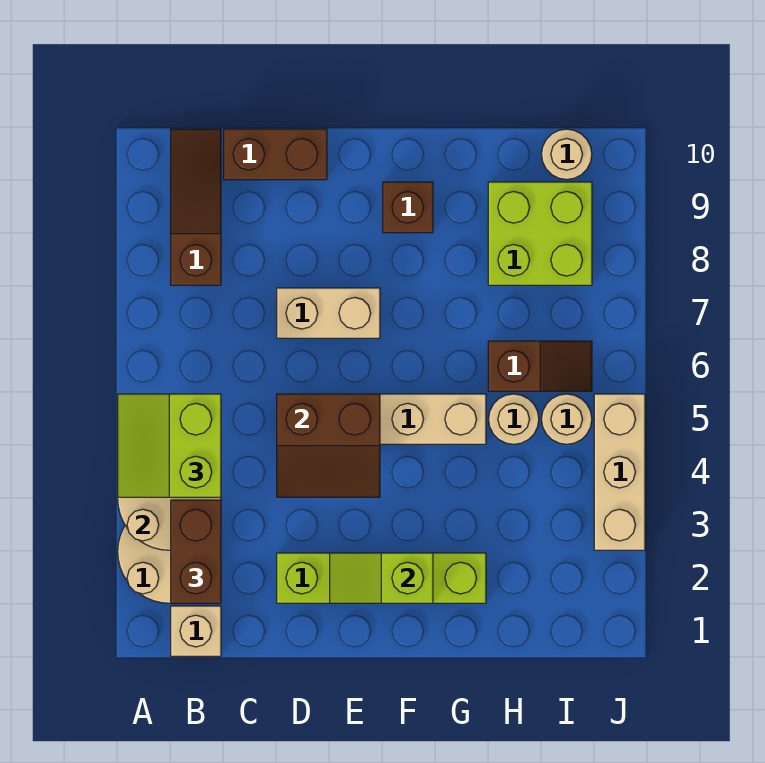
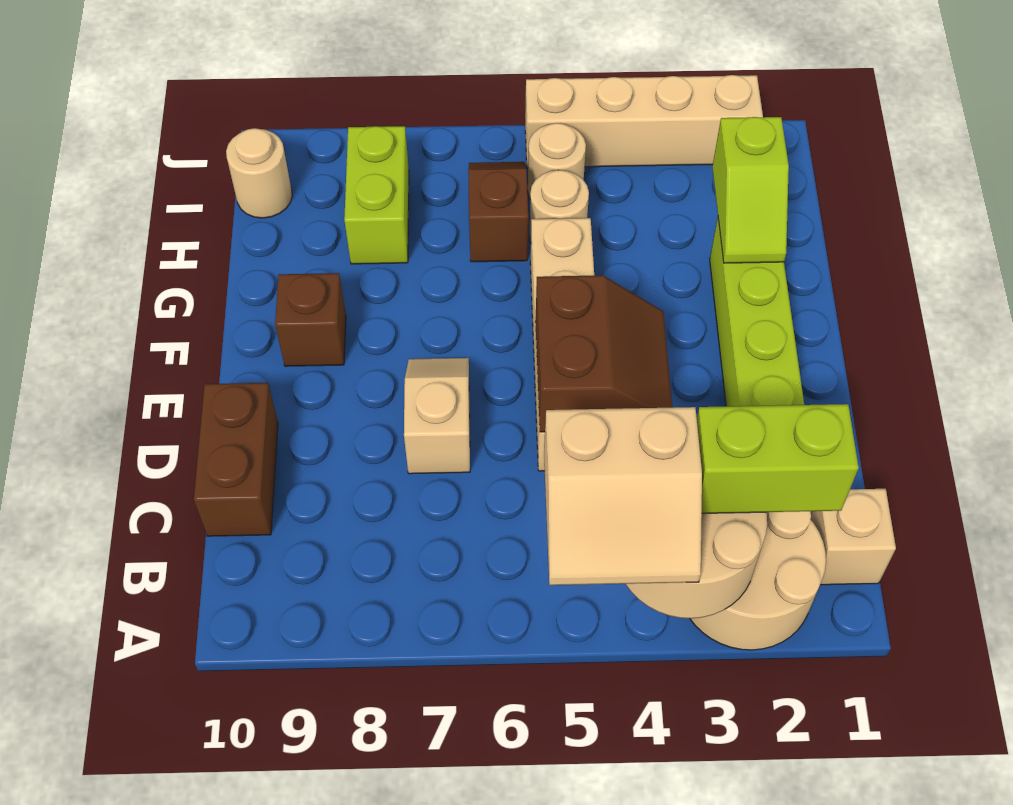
lime slope A4:B5 level 3 top B -> tan slope A4:B5 level 3 top B
brown brick B2:B3 level 3 -> lime brick B2:B3 level 3
brown slope B8:B10 level 1 top 8 -> none
tan brick D7:E7 level 1 -> tan slope D7:E7 level 1 top D
lime slope E2:F2 level 2 top F -> lime slope G2:H2 level 2 top H
lime brick H8:I9 level 1 -> lime brick H8:I8 level 1
tan brick J3:J5 level 1 -> tan brick J2:J5 level 1

